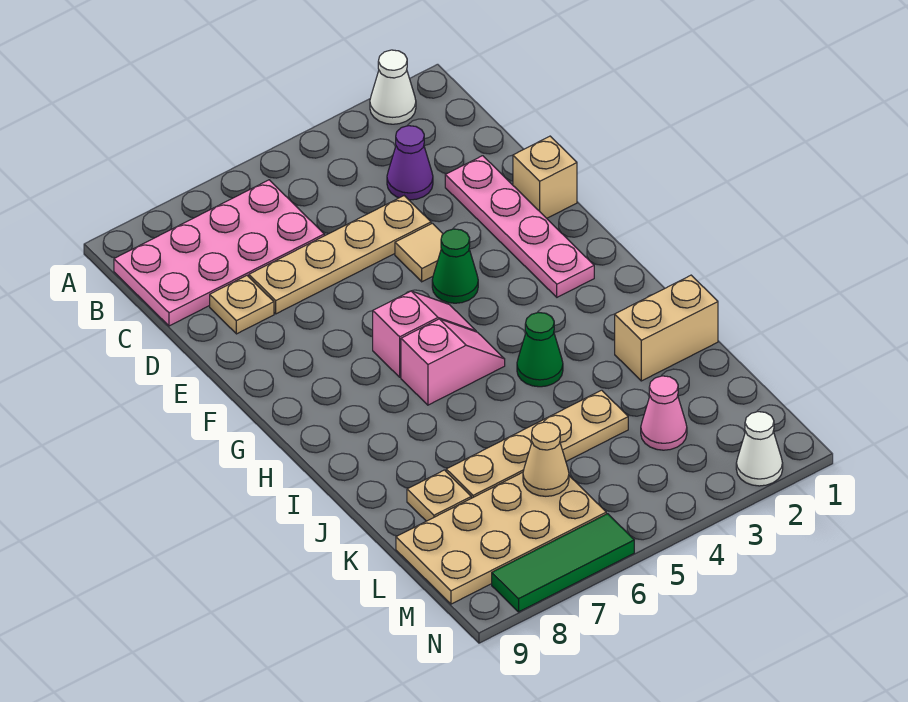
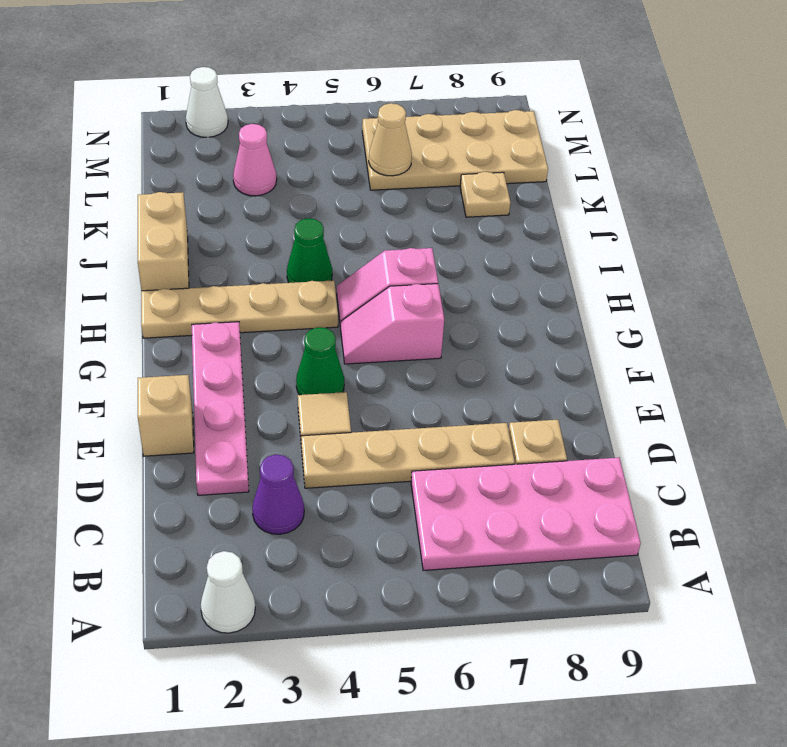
tan brick J1:J2 level 1 -> tan brick I1:J1 level 1
tan plate K4:K7 level 1 -> tan plate H1:H4 level 1
green tile N6:N8 level 1 -> none

